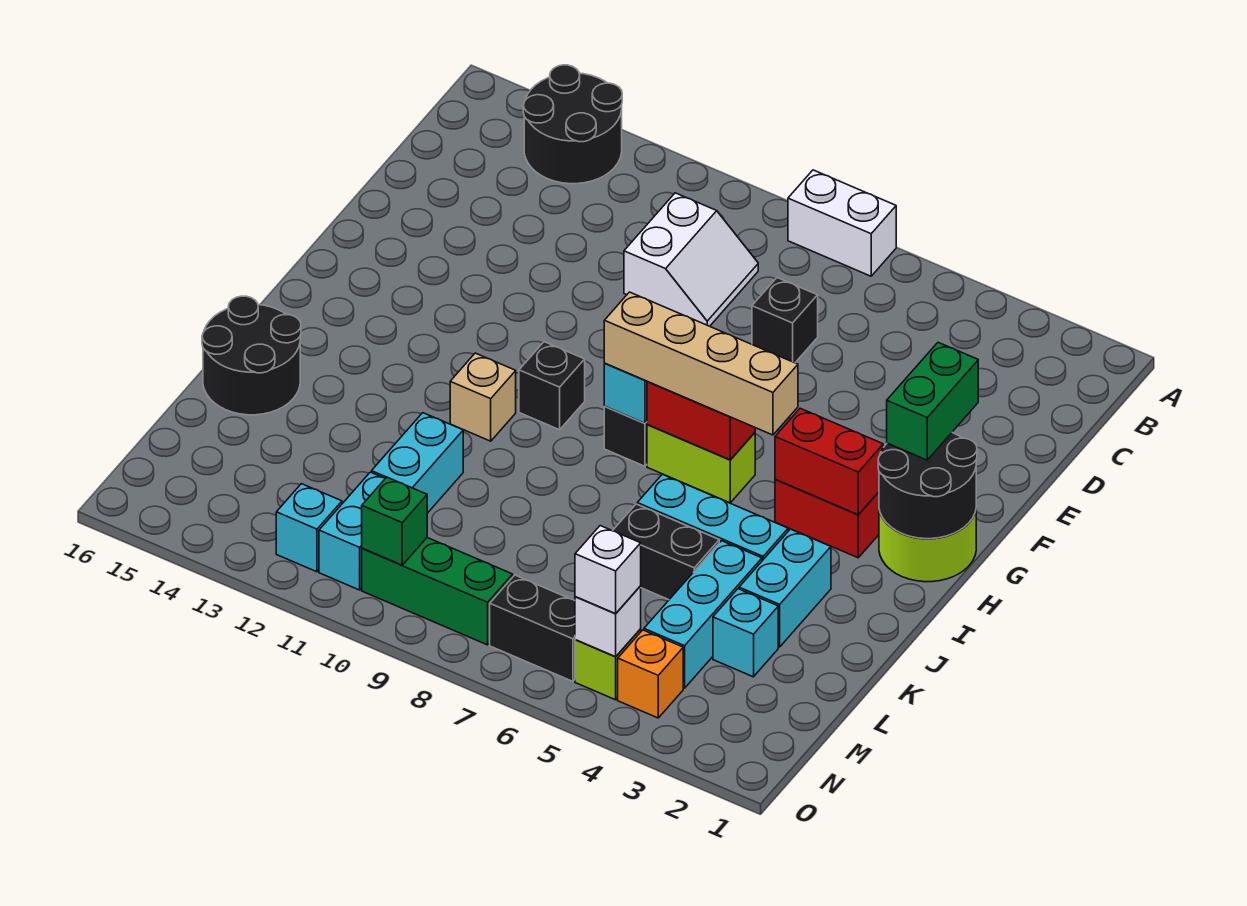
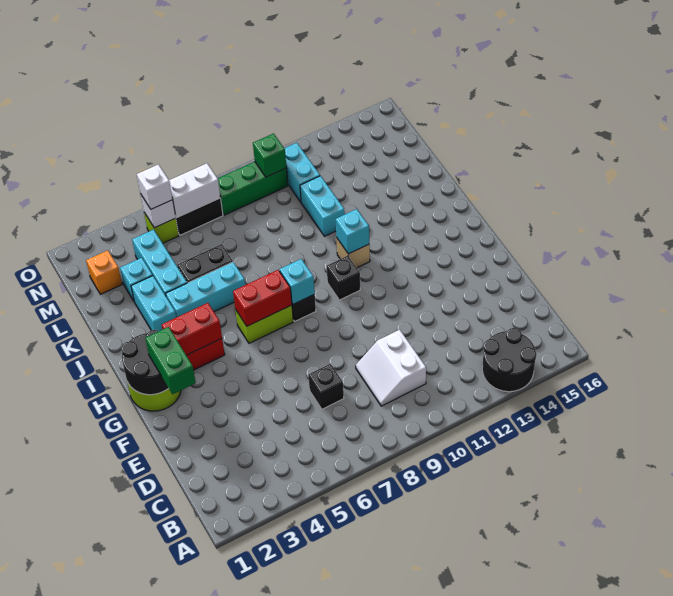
white brick A7:A8 level 1 -> white brick N6:N7 level 2
tan brick H5:H8 level 3 -> none
black round brick J15:K16 level 1 -> none
orange brick N4 level 1 -> orange brick M2 level 1
cyan brick N12 level 1 -> cyan brick I11 level 2

